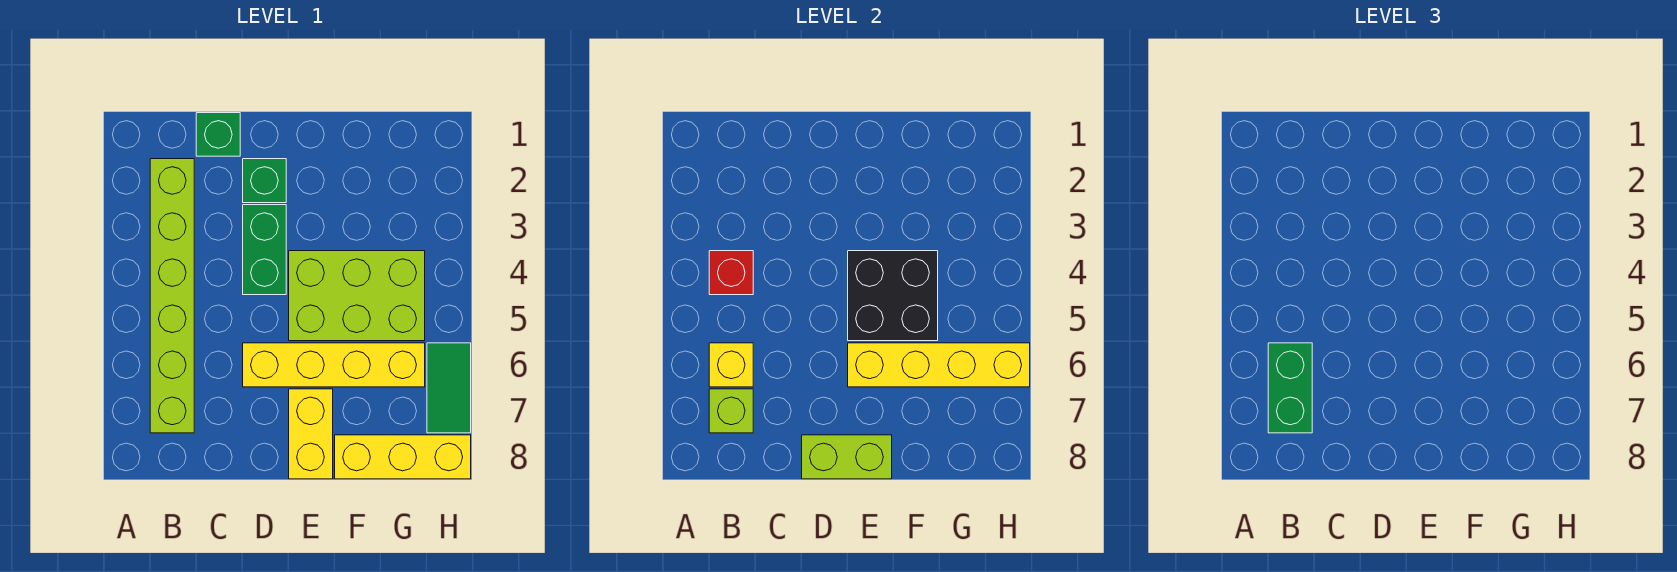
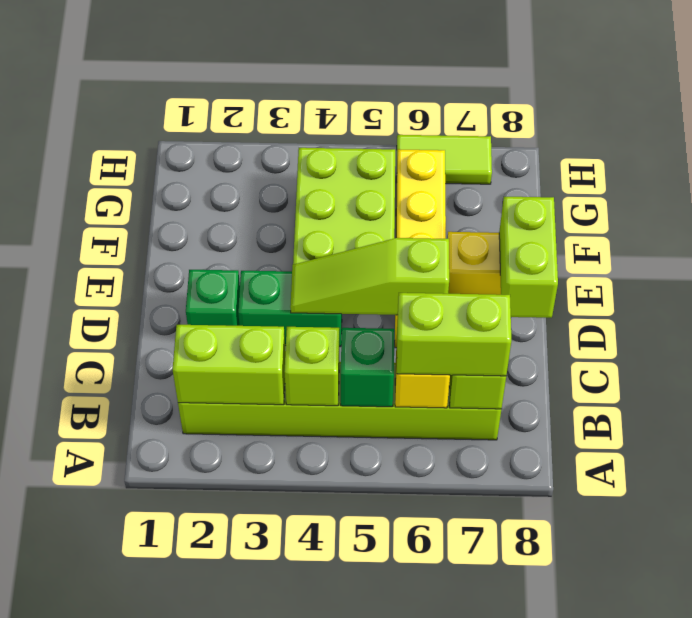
none -> lime brick B2:B3 level 2
red brick B4 level 2 -> lime brick B4 level 2
green brick B6:B7 level 3 -> lime brick B6:B7 level 3
green brick C1 level 1 -> green brick B5 level 2
none -> lime slope D4:D6 level 2 top 6
black brick E4:F5 level 2 -> none
yellow brick E6:H6 level 2 -> none
yellow brick F8:H8 level 1 -> none
green tile H6:H7 level 1 -> lime tile H6:H7 level 1

